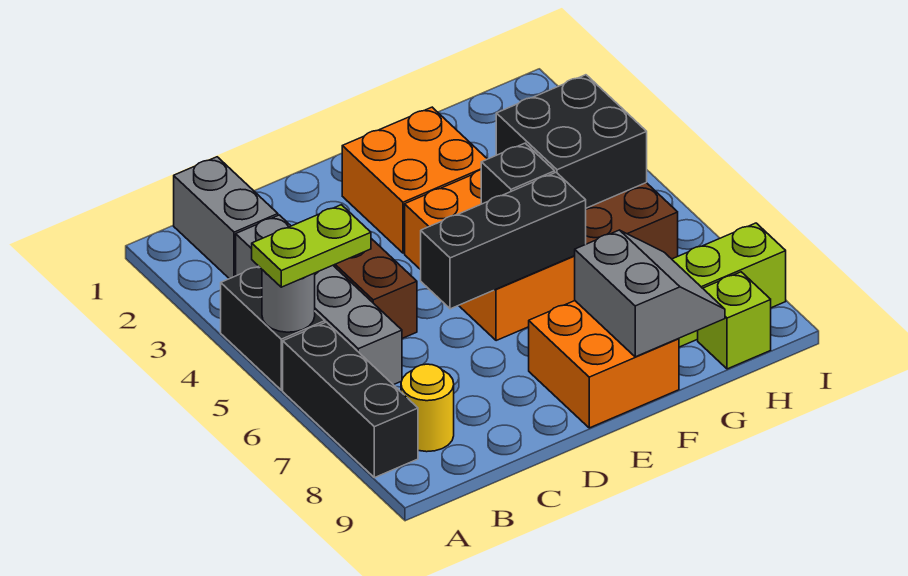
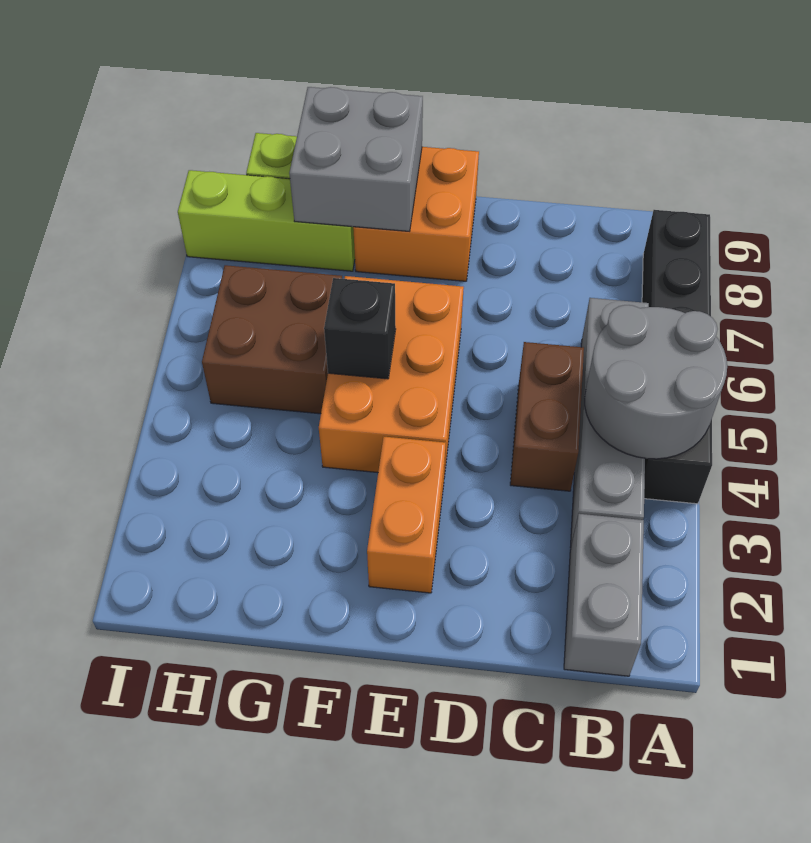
grey round brick A5 level 2 -> grey round brick A4:B5 level 2
lime plate A5:B5 level 3 -> none
yellow round brick B8 level 1 -> none
black brick D6:F6 level 2 -> none
orange brick E2:F3 level 1 -> orange brick E2:E3 level 1
grey slope F8:G9 level 2 top F -> grey brick F8:G9 level 2
black brick G4:H5 level 2 -> none

